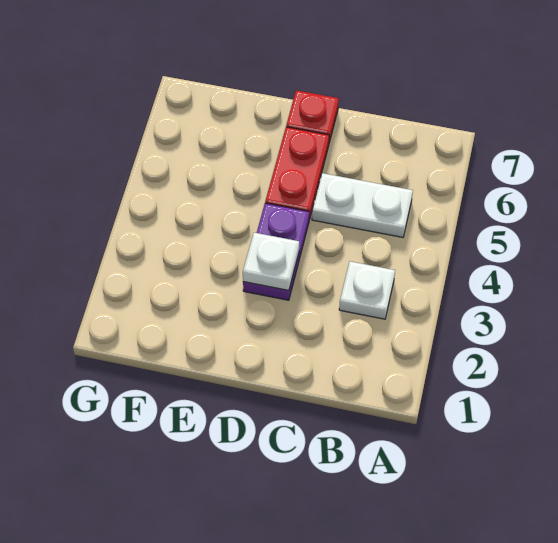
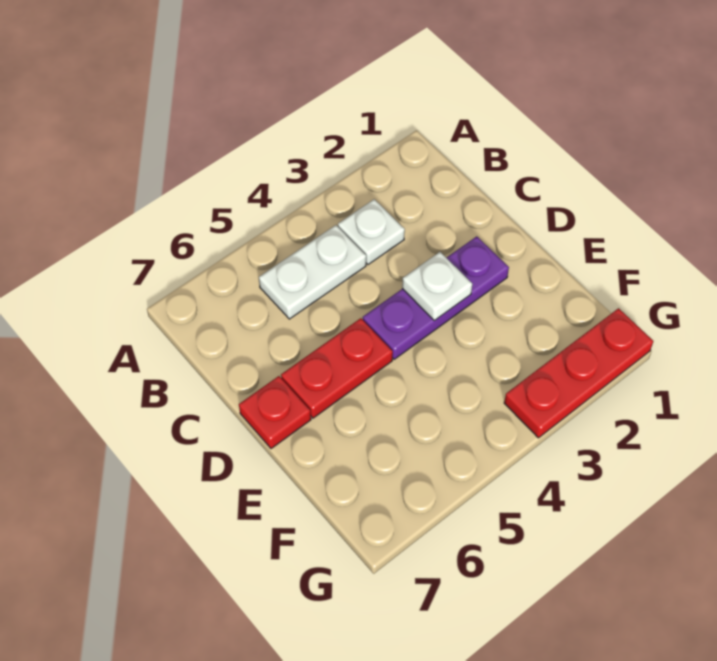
white plate B5:C5 level 1 -> white plate B4:B5 level 1
purple plate D3:D4 level 1 -> purple plate D2:D4 level 1
none -> red plate G1:G3 level 1

